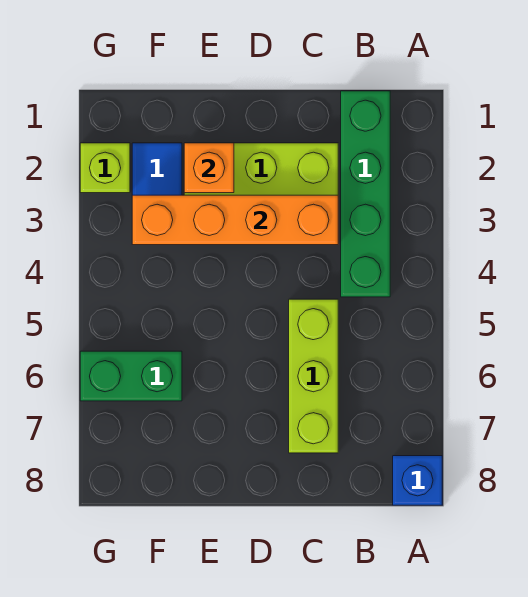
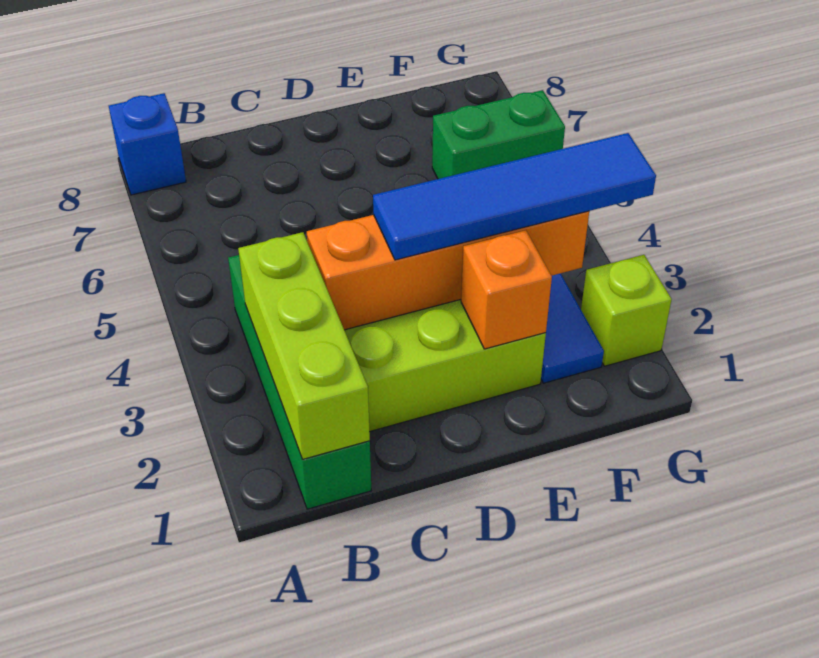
lime brick C5:C7 level 1 -> lime brick B1:B3 level 2
none -> blue tile D3:G3 level 3

